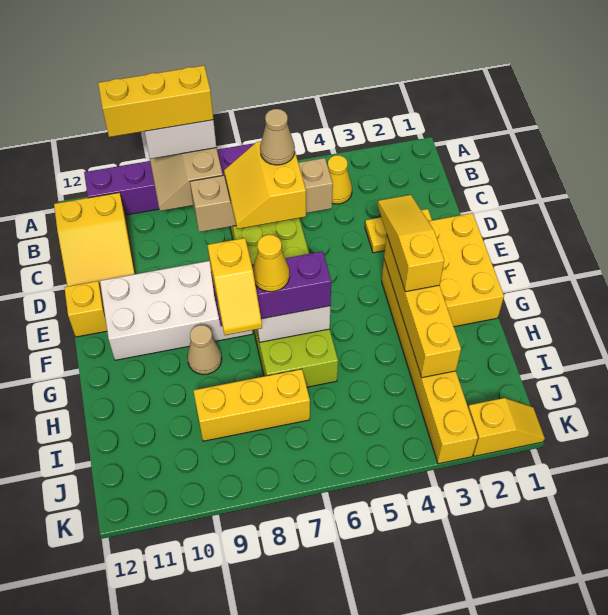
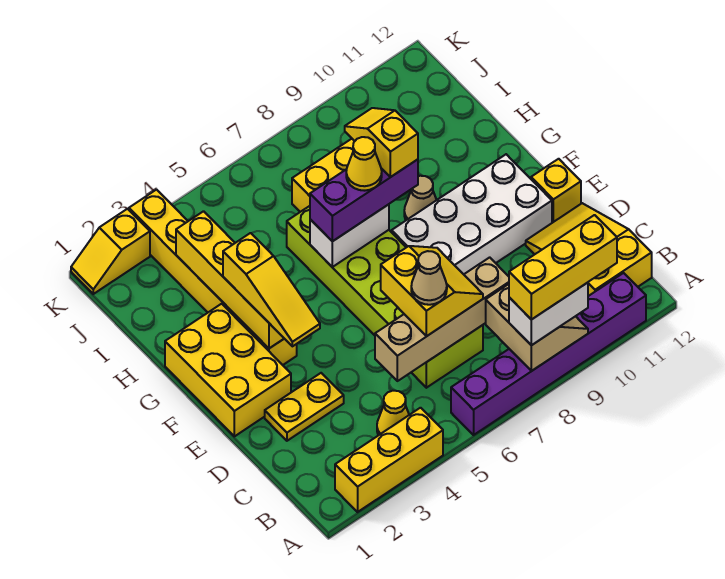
none -> yellow brick A2:A4 level 1

